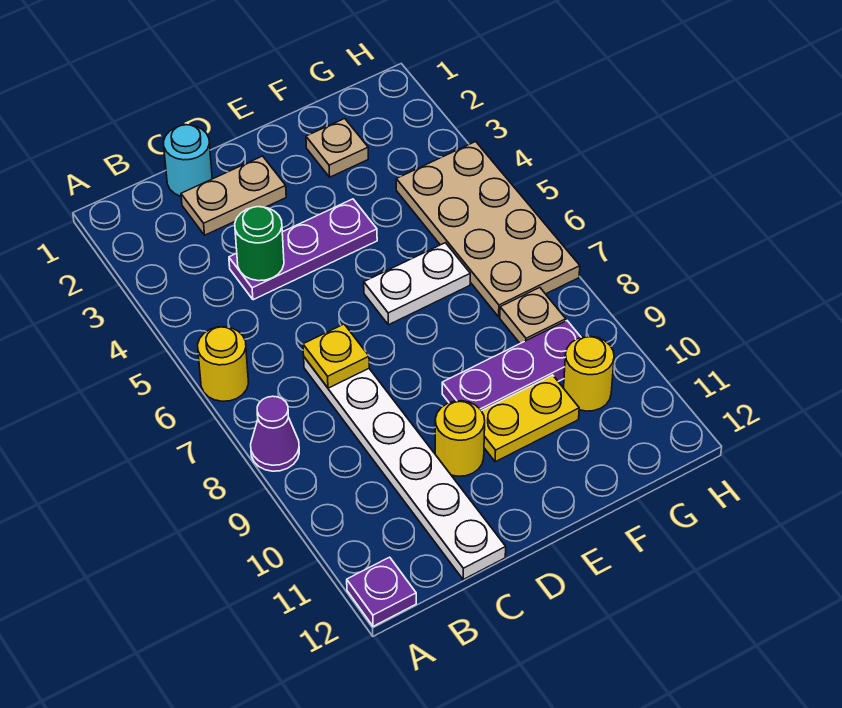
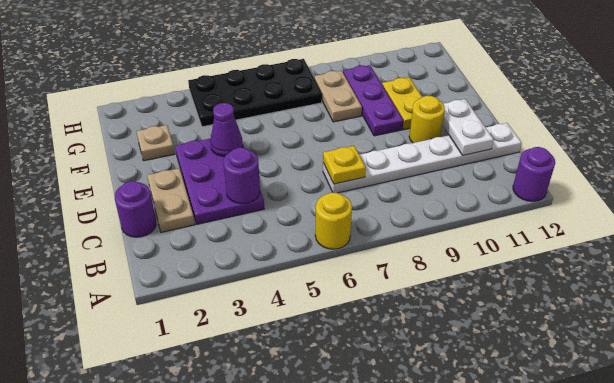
purple cone A8 level 1 -> purple cone E4 level 2
purple plate A12 level 1 -> purple round brick A12 level 1
cyan round brick C1 level 1 -> purple round brick C1 level 1
purple plate C4:E4 level 1 -> purple plate C3:E4 level 1
green round brick C4 level 2 -> purple round brick C4 level 2
white plate E6:F6 level 1 -> white plate C11:D11 level 2
tan plate G4:H7 level 1 -> black plate G4:H7 level 1
tan plate G8 level 1 -> tan plate F8:G8 level 1
yellow round brick G10 level 1 -> none

